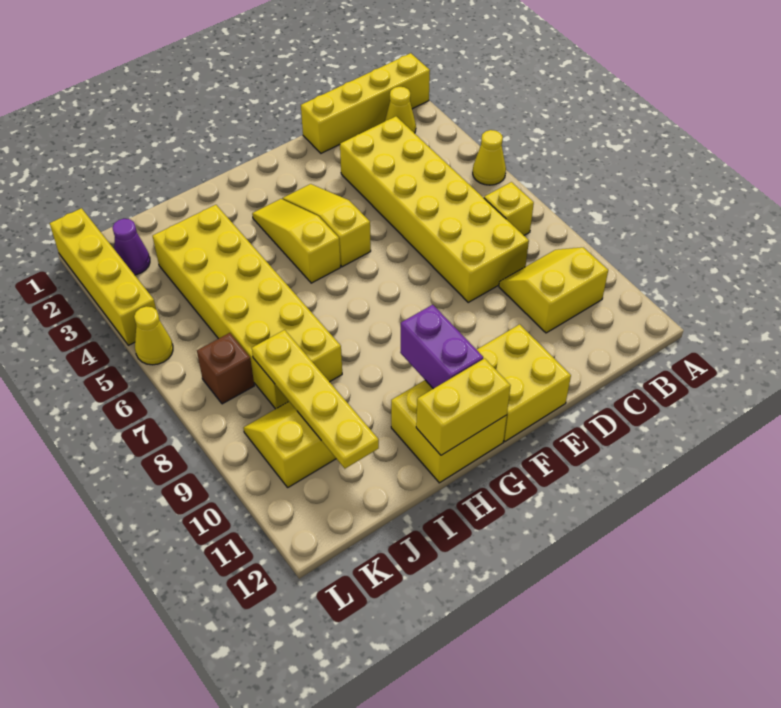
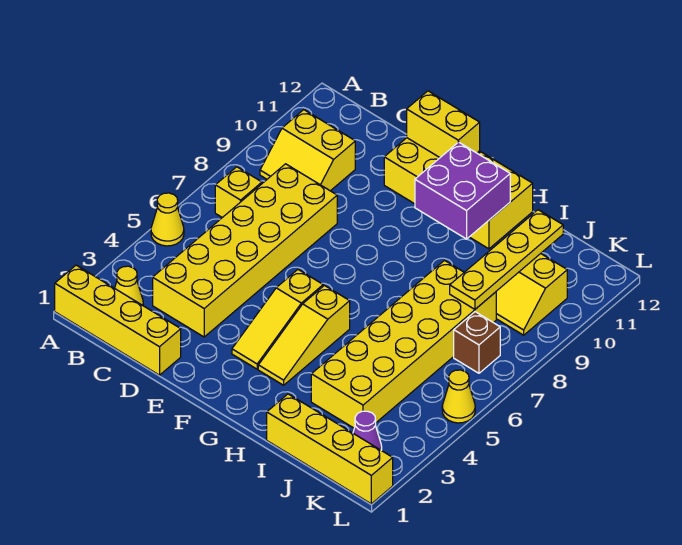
purple brick G10:G11 level 2 -> purple brick G10:H11 level 2
yellow brick G12:H12 level 2 -> yellow brick E12:F12 level 2
yellow brick L1:L4 level 1 -> yellow brick I1:L1 level 1

